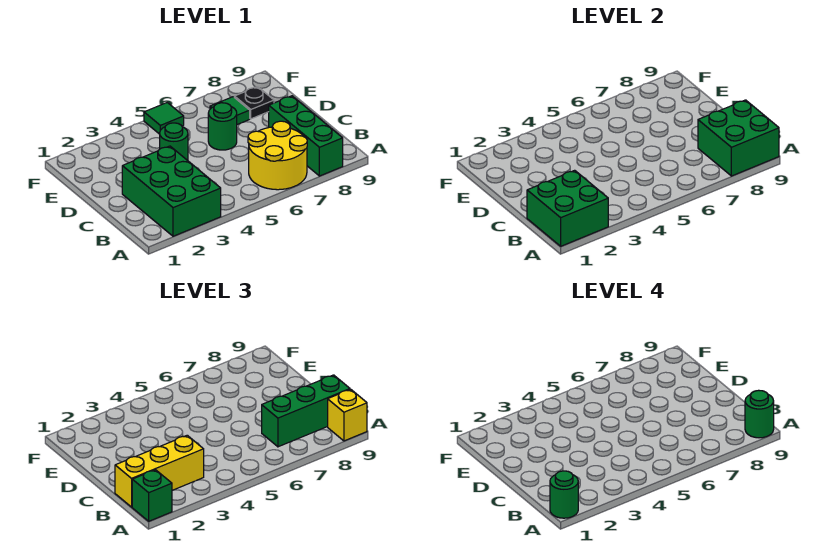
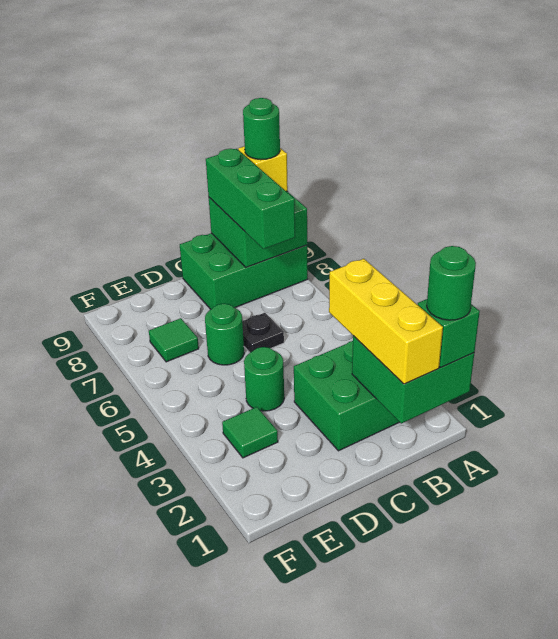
yellow round brick A6:B7 level 1 -> none
green brick A8:C8 level 1 -> green brick A8:C9 level 1
black plate E8 level 1 -> black plate C6 level 1
green tile F5 level 1 -> green tile E3 level 1

